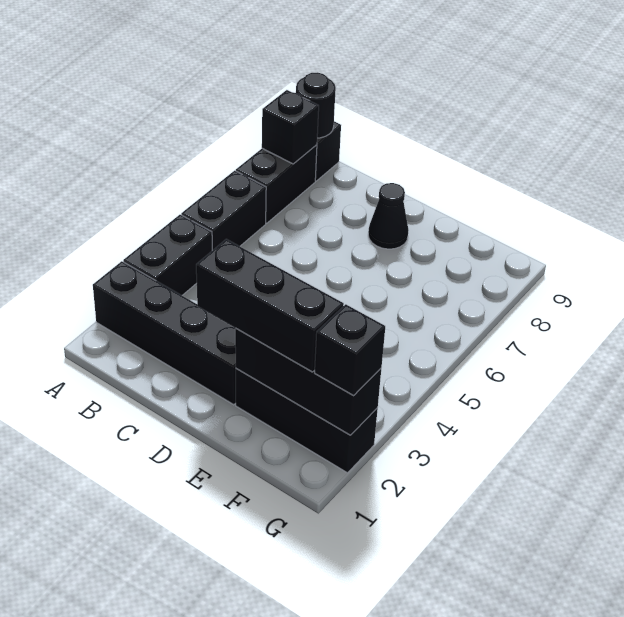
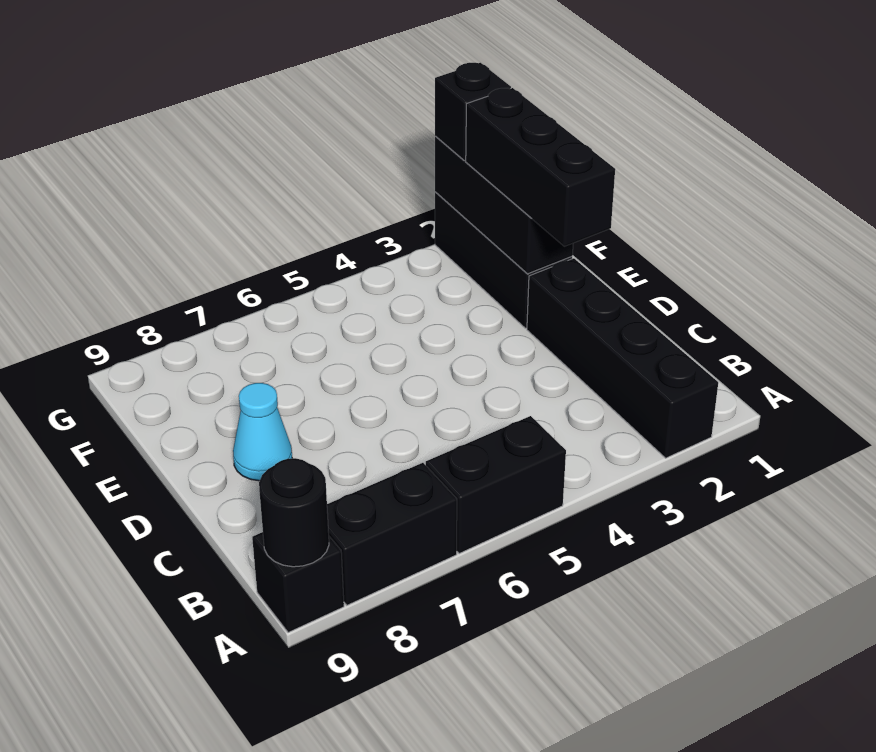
black brick A3:A4 level 1 -> none
black brick A8 level 2 -> none
black cone D8 level 1 -> cyan cone D8 level 1

